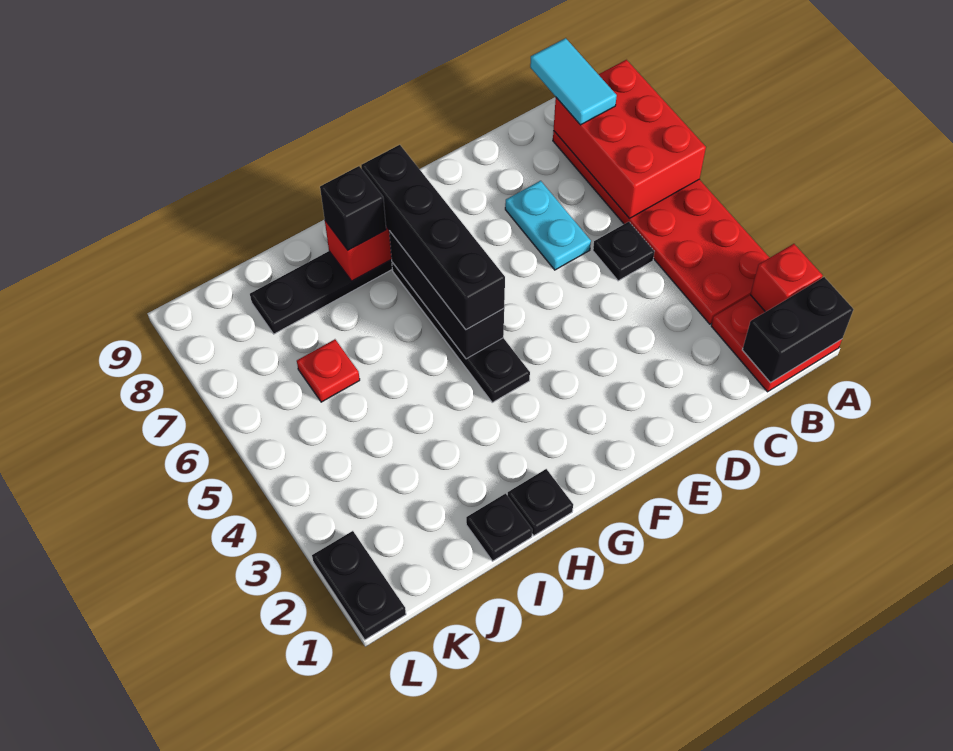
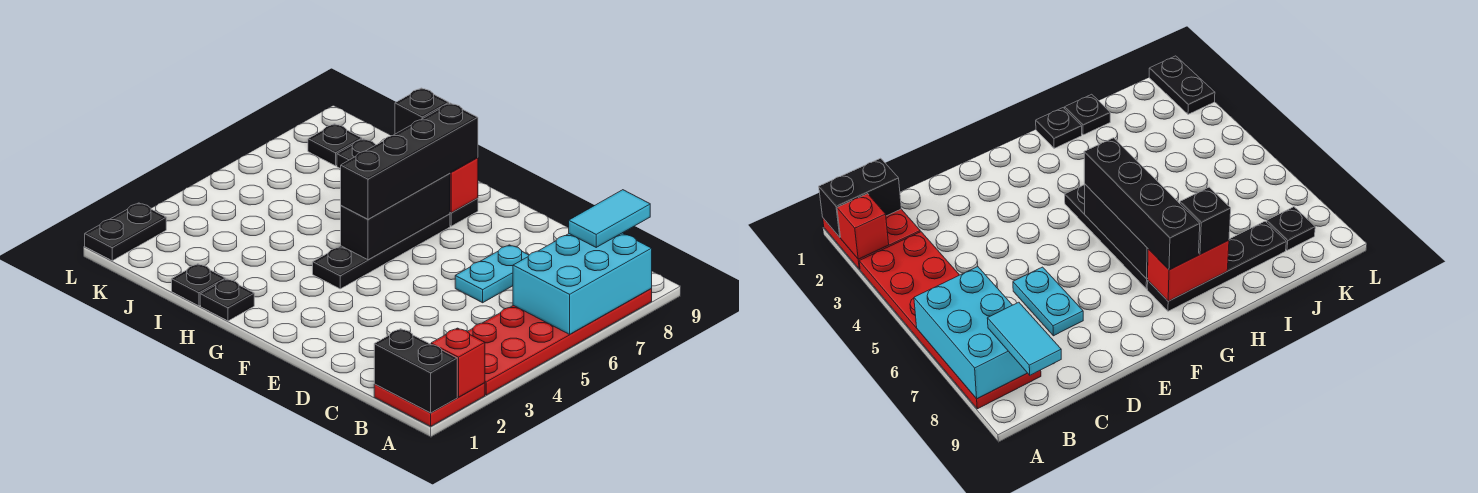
red brick A6:B8 level 2 -> cyan brick A6:B8 level 2
black plate C5 level 1 -> black plate K8 level 1
red plate J6 level 1 -> none

